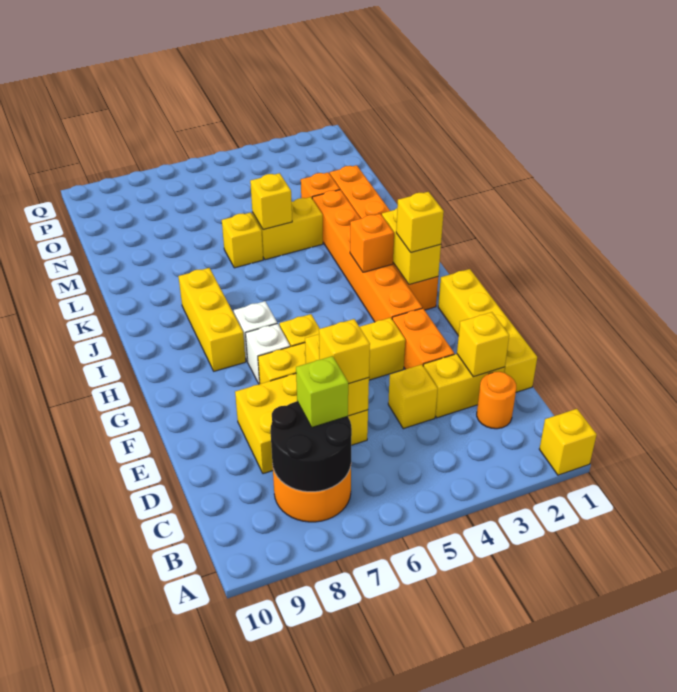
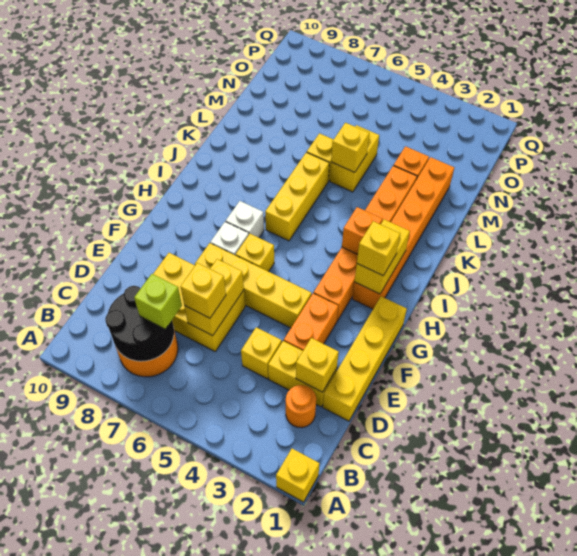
yellow brick H8:J8 level 1 -> yellow brick I6:K6 level 1
yellow brick L4:L5 level 1 -> yellow brick L5:M5 level 1

